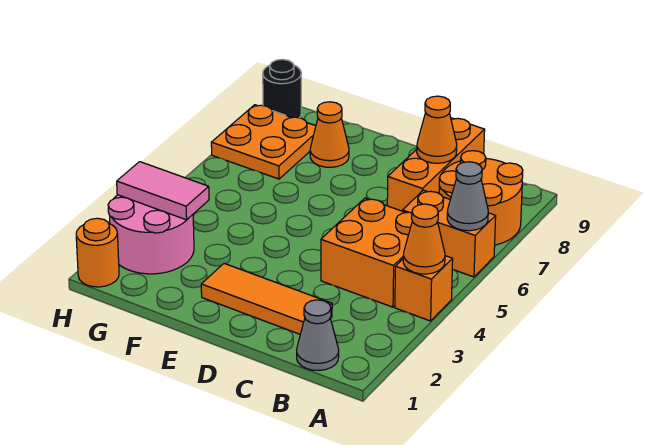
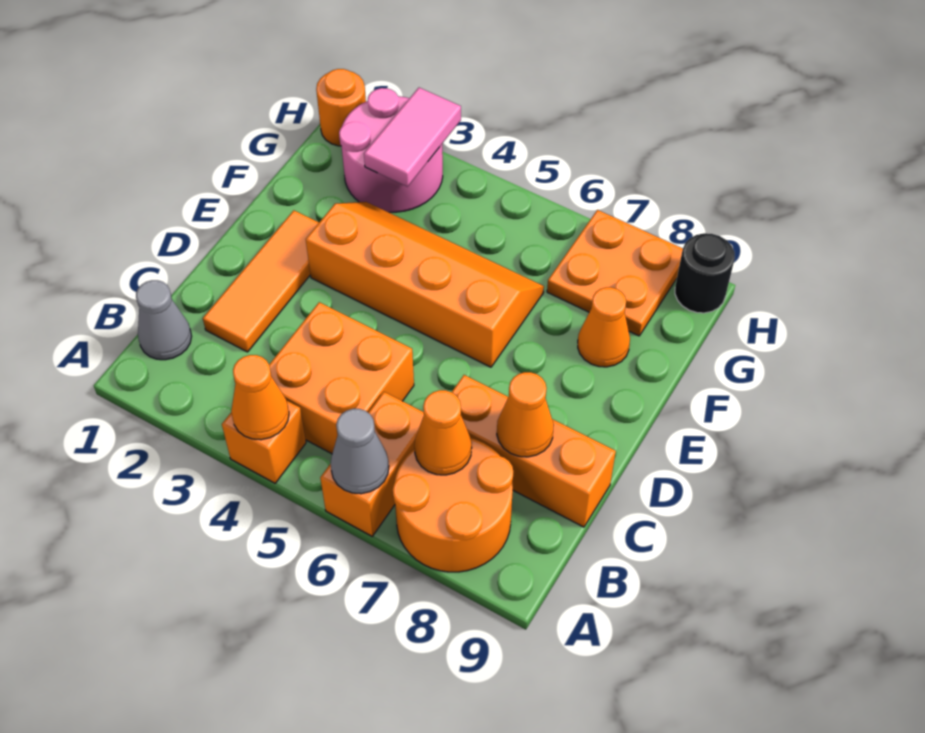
none -> orange cone B7 level 2
none -> orange slope E3:F6 level 1 top E

